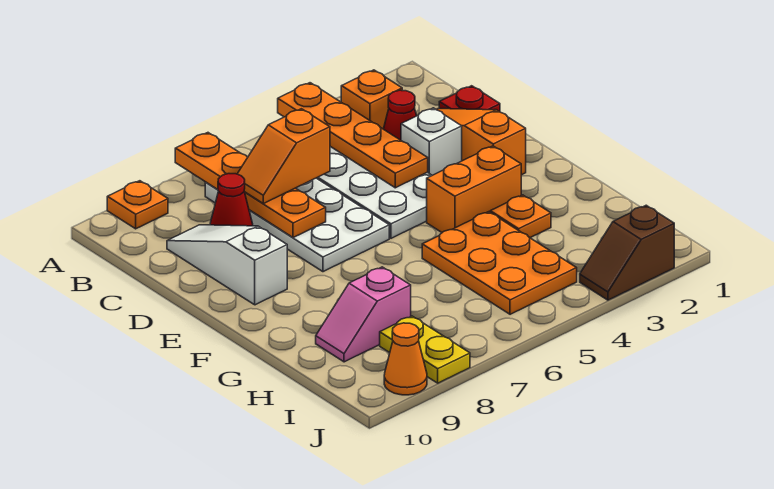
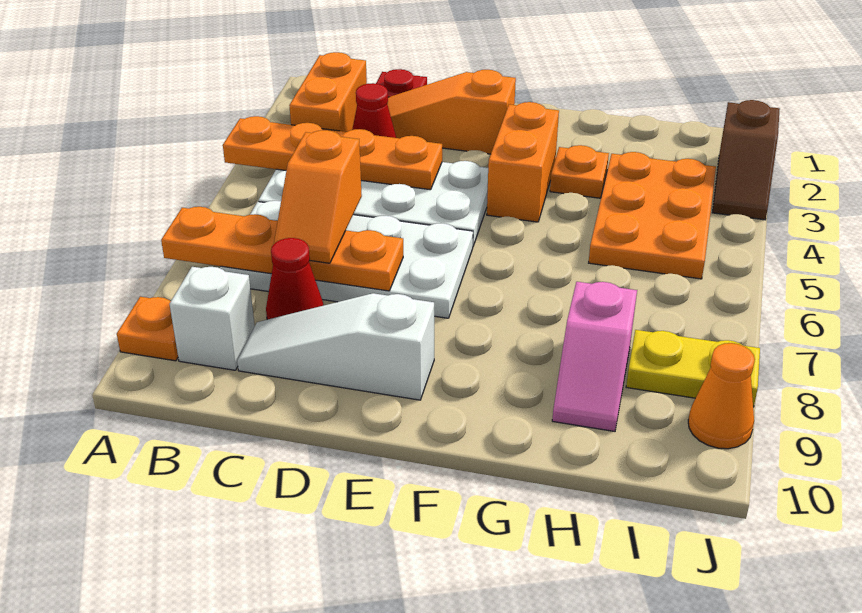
orange brick B3 level 1 -> orange brick B2:B3 level 1
white brick D3 level 1 -> white brick B9 level 1
orange plate G4:I5 level 1 -> orange plate H3:I5 level 1

